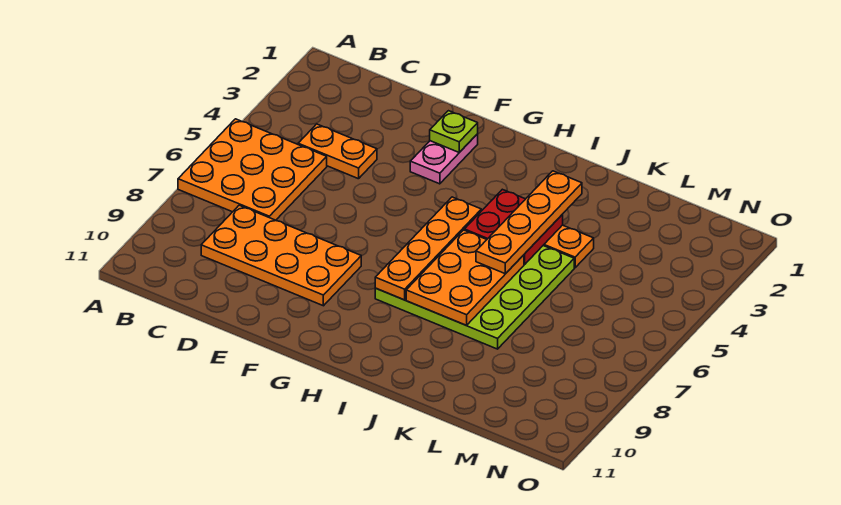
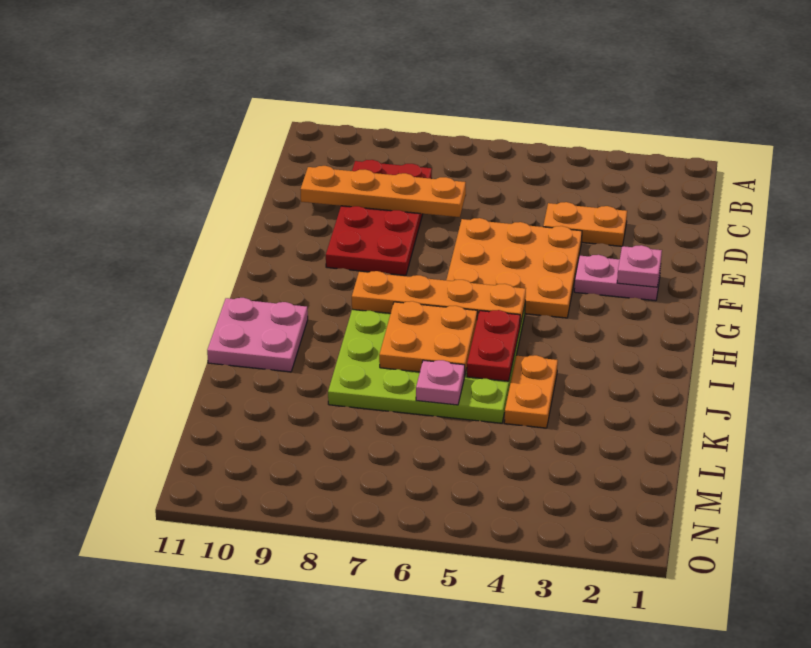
orange plate A5:C7 level 1 -> orange plate E4:G6 level 1
orange plate C4:D4 level 1 -> orange plate D3:D4 level 1
orange plate C8:F9 level 1 -> red plate C8:F9 level 1
lime plate F2 level 2 -> pink plate F2 level 2
red plate I4:J5 level 2 -> red plate I5:J5 level 2
orange plate I6:J8 level 2 -> orange plate I6:J7 level 2
none -> pink plate I10:J11 level 1
orange plate J3:J6 level 3 -> orange plate D7:D10 level 2
none -> pink plate K6 level 2

